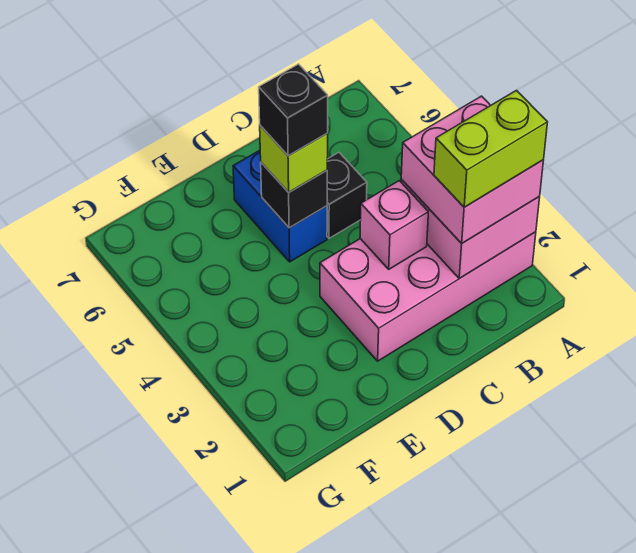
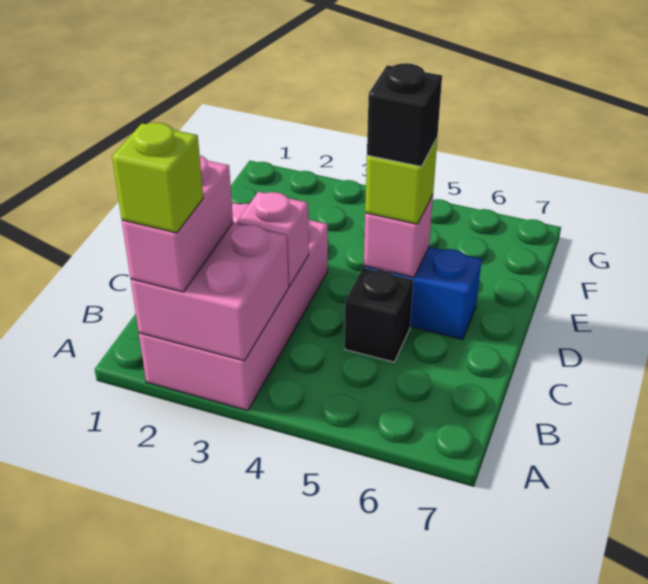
pink brick A2:B3 level 3 -> pink brick A2:B2 level 3
lime brick A2:B2 level 4 -> lime brick A2 level 4
black brick D5 level 2 -> pink brick D5 level 2

